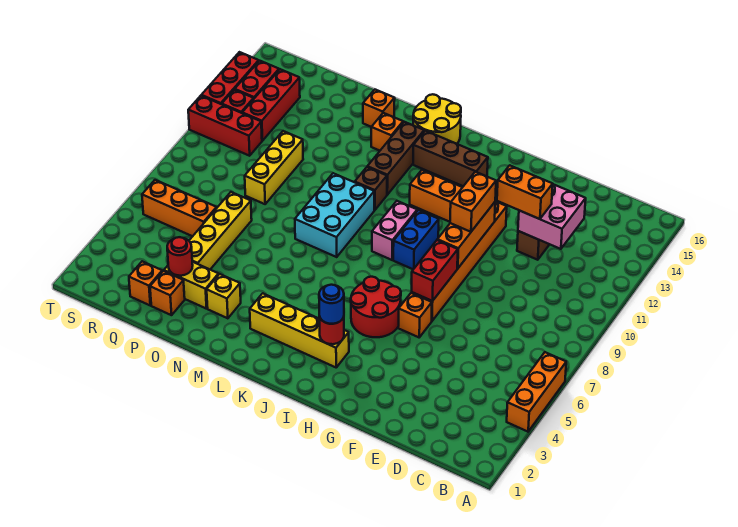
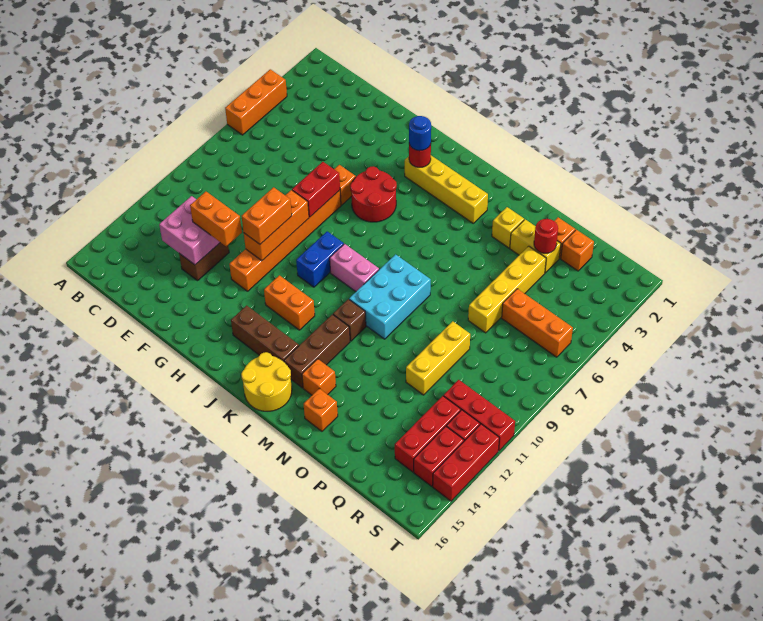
pink brick J9:J10 level 1 -> pink brick J9:K9 level 1

